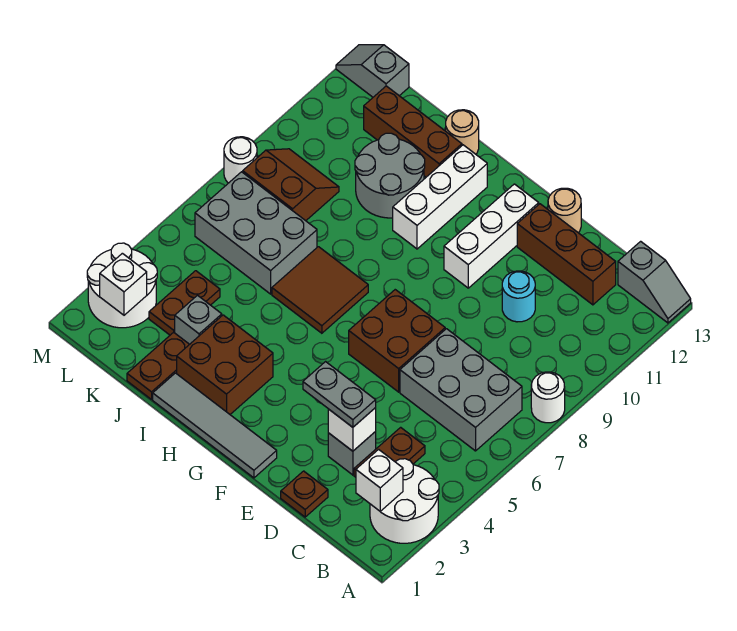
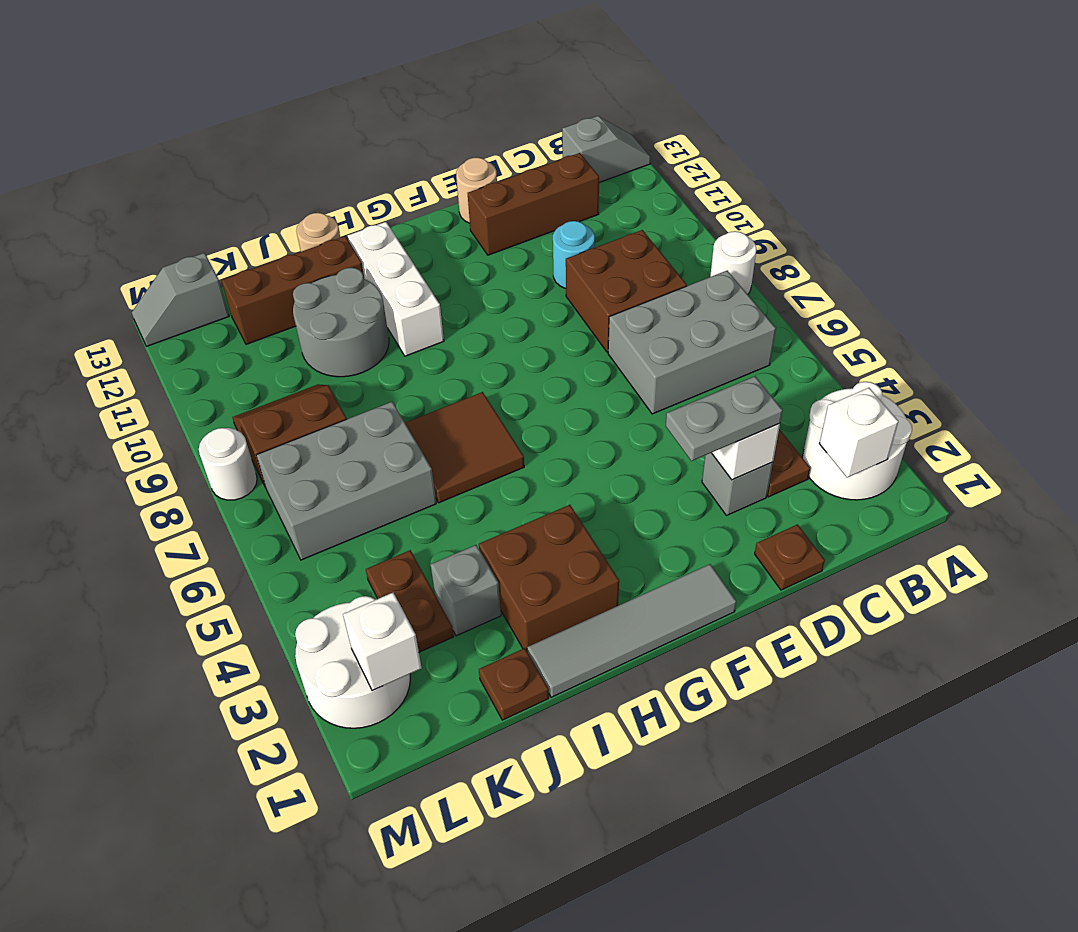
brown brick E6:F7 level 1 -> brown brick C8:D9 level 1
white brick F10:F12 level 1 -> none
brown plate J1:J2 level 1 -> brown plate J1 level 1

